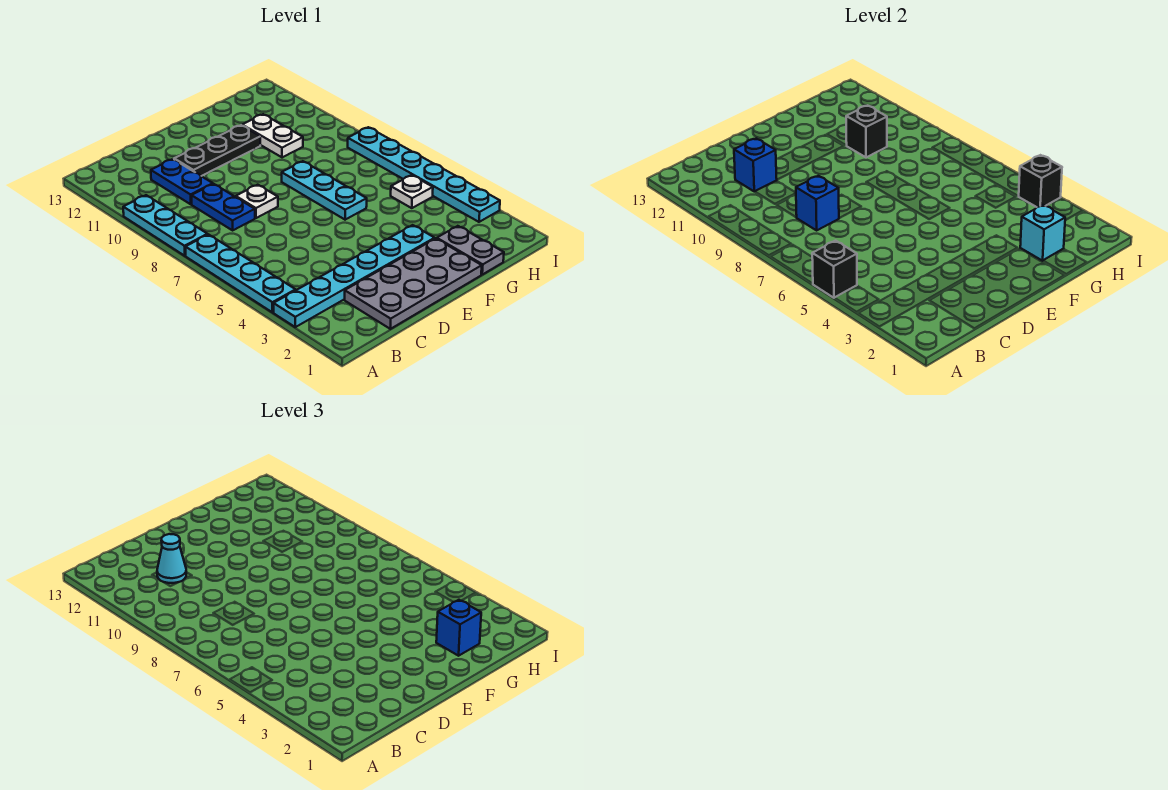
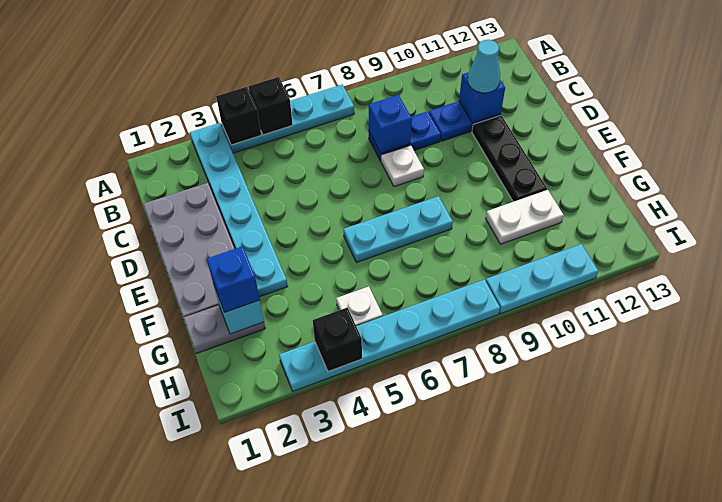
cyan plate A8:A10 level 1 -> cyan plate I9:I11 level 1
black brick G10 level 2 -> black brick A4 level 2

